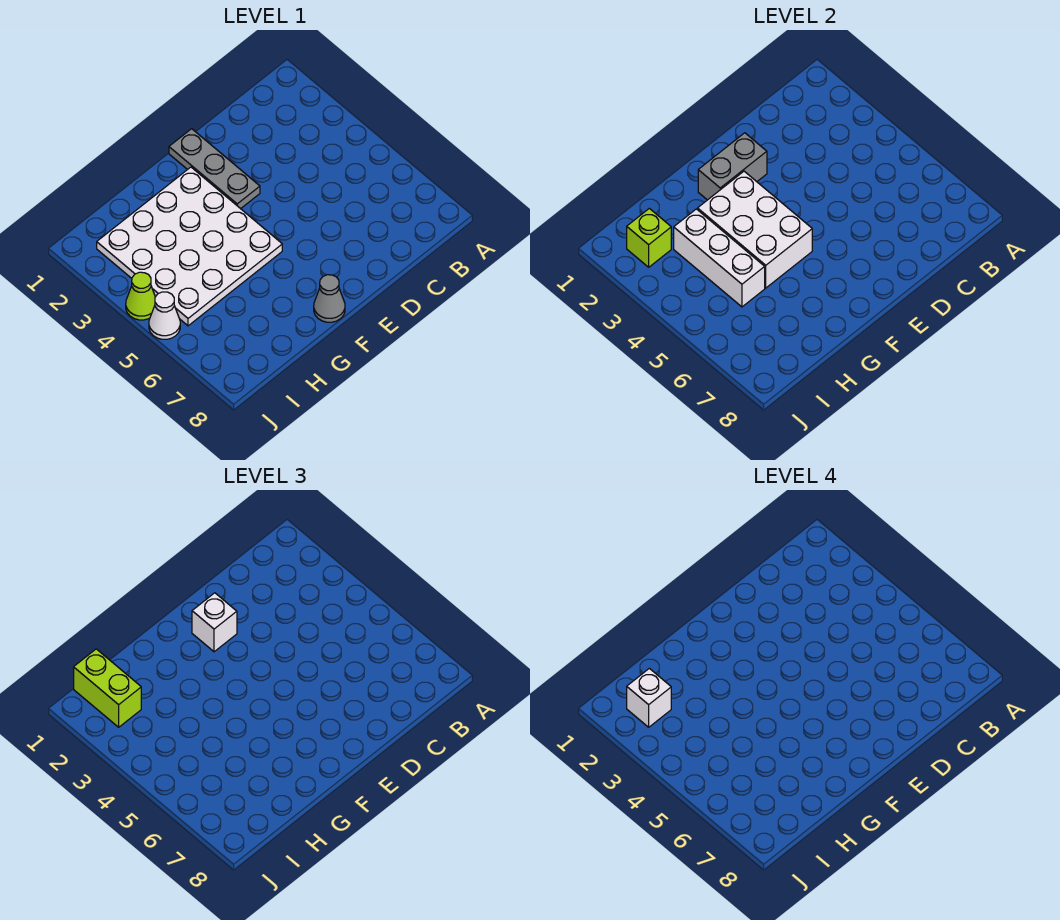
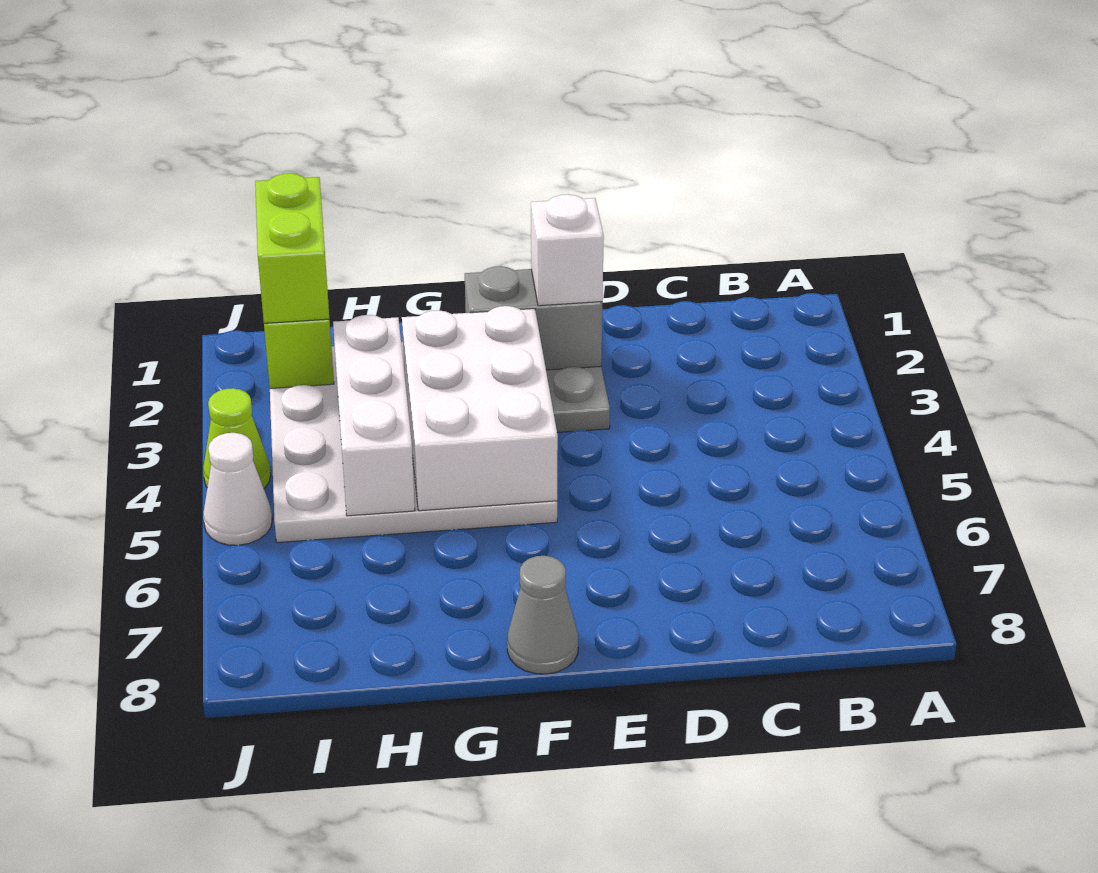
white brick I2 level 4 -> none

